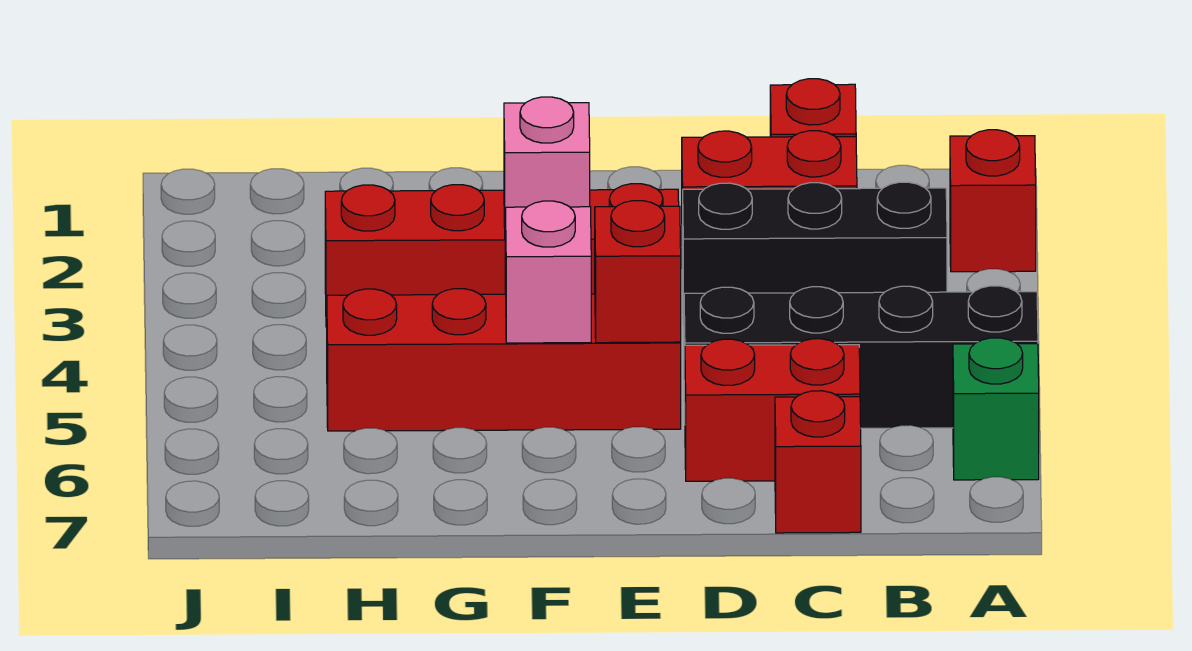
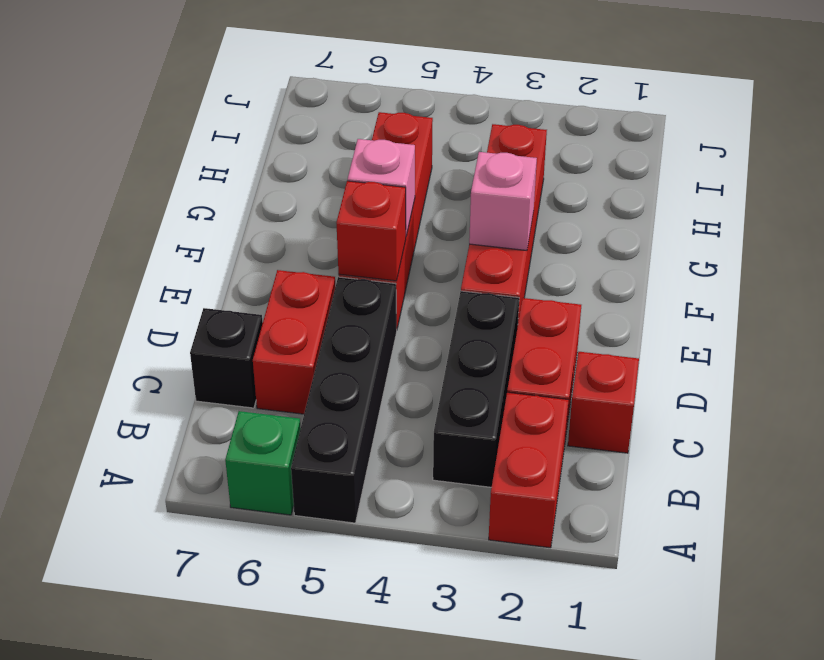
red brick A2 level 1 -> red brick A2:B2 level 1
red brick C7 level 1 -> black brick C7 level 1

